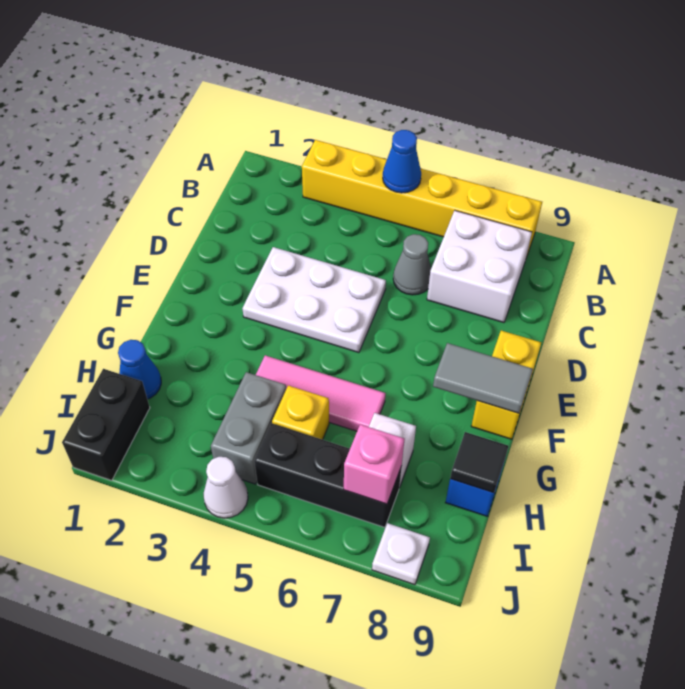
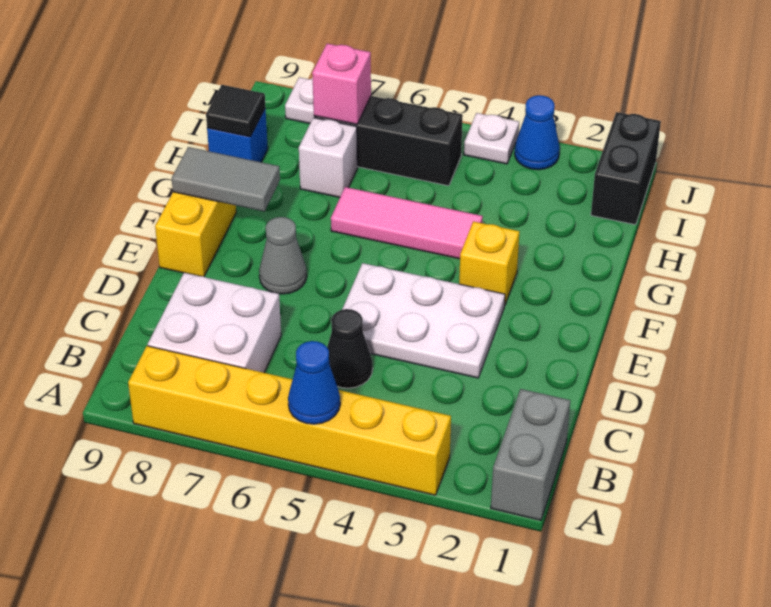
none -> black cone C5 level 1
grey cone C6 level 1 -> grey cone E7 level 1
blue cone H1 level 1 -> blue cone J3 level 1
grey brick H4:I4 level 1 -> grey brick A1:B1 level 1
yellow brick H5 level 1 -> yellow brick F3 level 1
white cone J4 level 1 -> white plate J4 level 1

